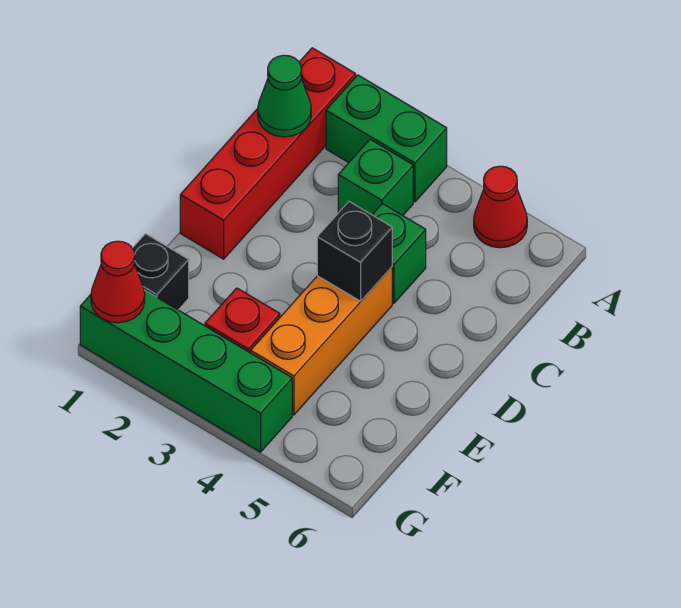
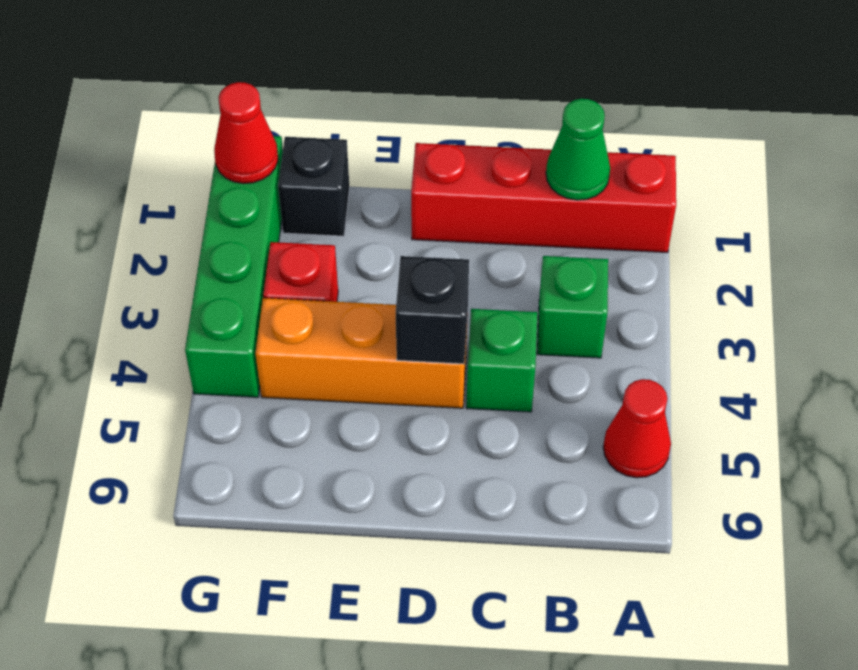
green brick A2:A3 level 1 -> none

